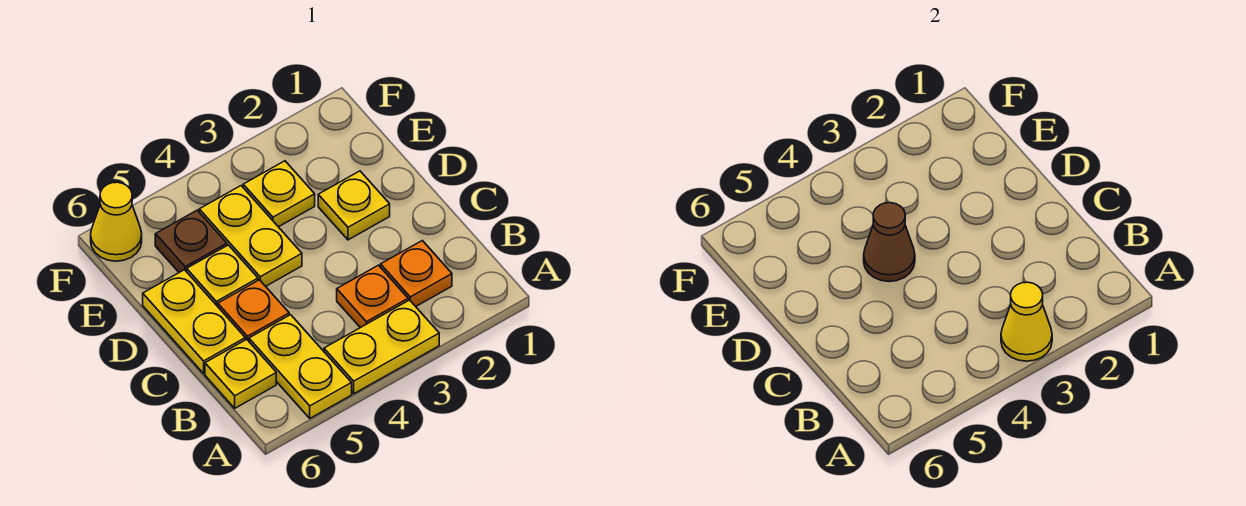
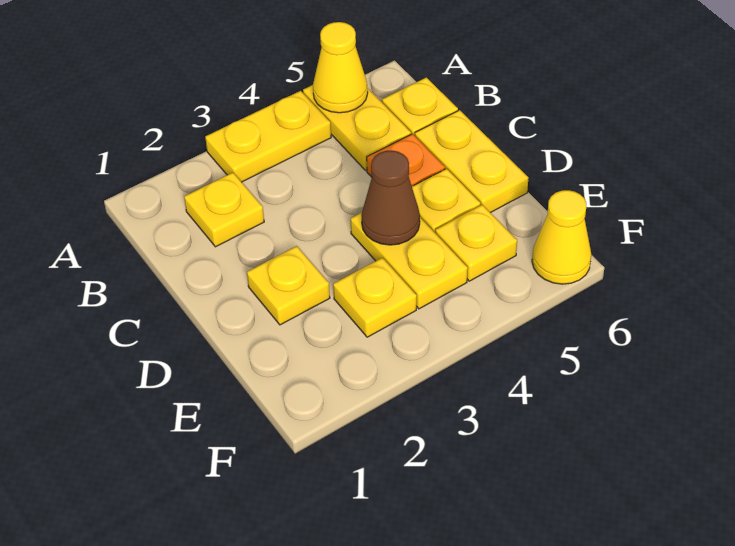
yellow cone A3 level 2 -> yellow cone A5 level 2
orange plate B2 level 1 -> yellow plate B2 level 1
orange plate B3 level 1 -> none
brown plate E5 level 1 -> yellow plate E5 level 1

